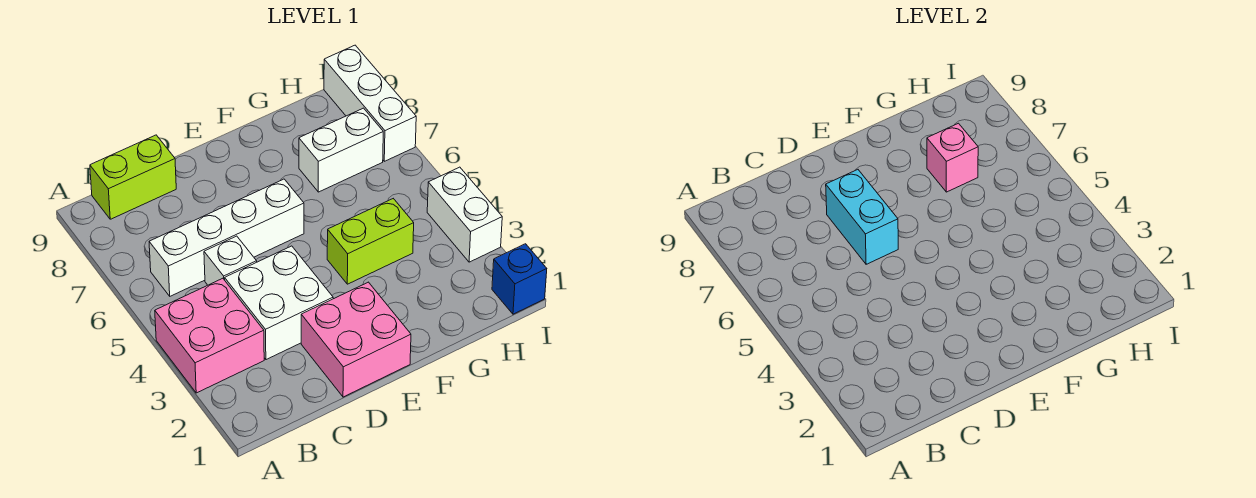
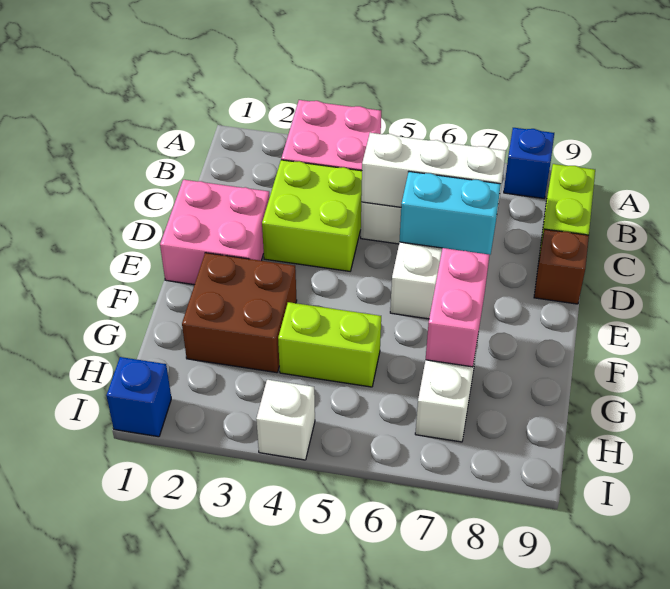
none -> blue brick A8 level 1
white brick C3:D4 level 1 -> lime brick C3:D4 level 1
none -> brown brick D9 level 1
none -> brown brick F2:G3 level 1
lime brick F4:G4 level 1 -> lime brick G4:G5 level 1
pink brick G7 level 2 -> pink brick F7:G7 level 2
white brick I3:I4 level 1 -> white brick I4 level 1
white brick I7:I9 level 1 -> white brick C5:C7 level 2

